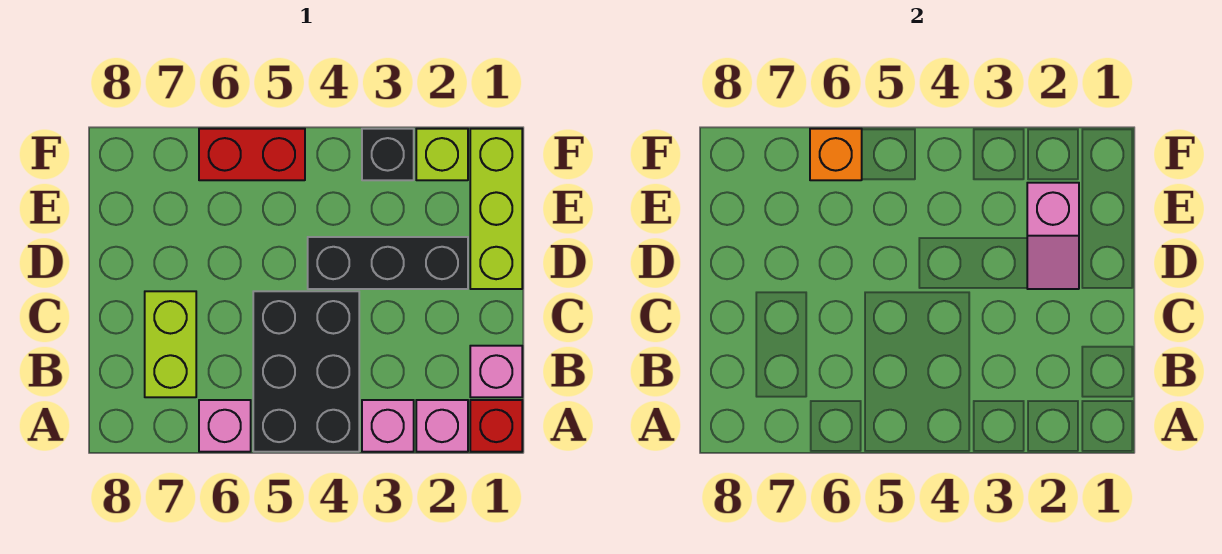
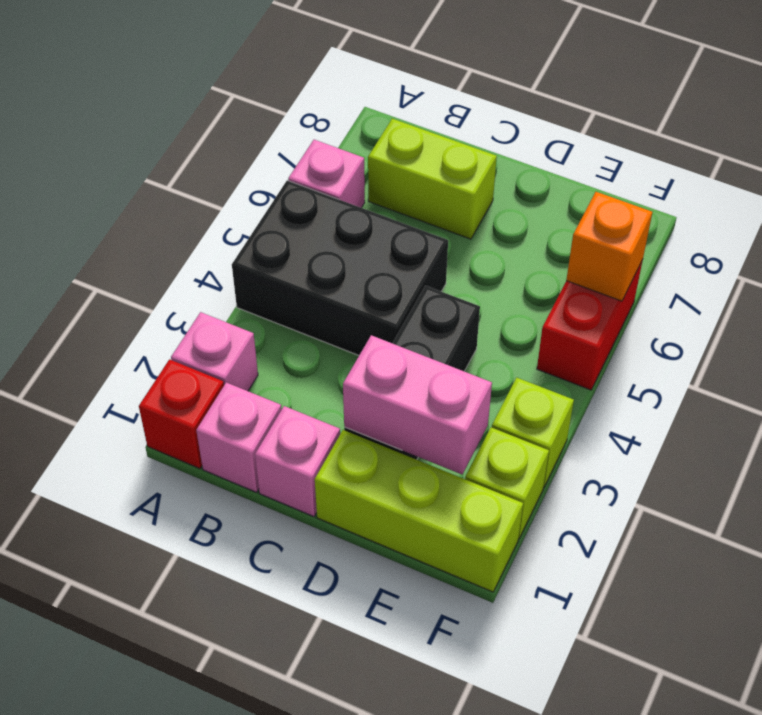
pink brick A3 level 1 -> pink brick C1 level 1
pink slope D2:E2 level 2 top E -> pink brick D2:E2 level 2
black brick F3 level 1 -> lime brick F3 level 1

